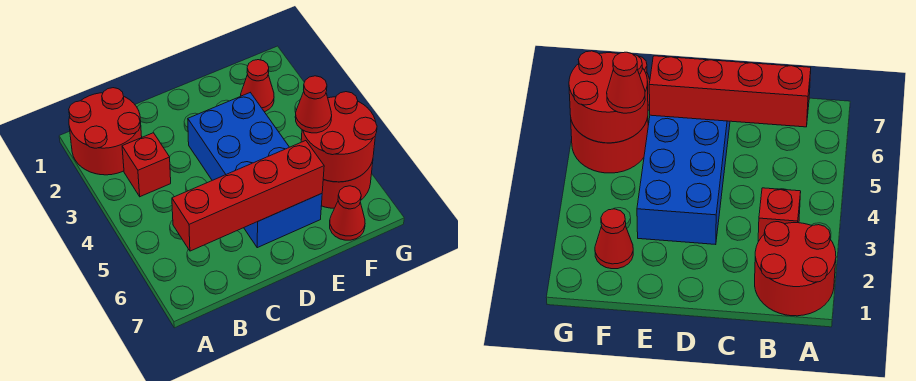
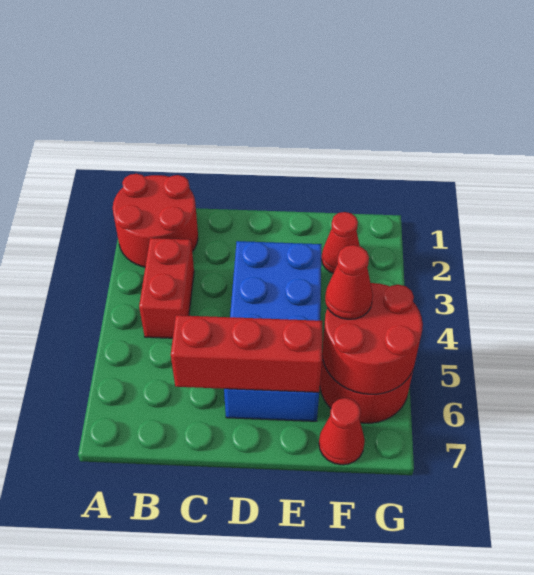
red brick B3 level 1 -> red brick B3:B4 level 1
red brick B6:E6 level 2 -> red brick C6:E6 level 2

